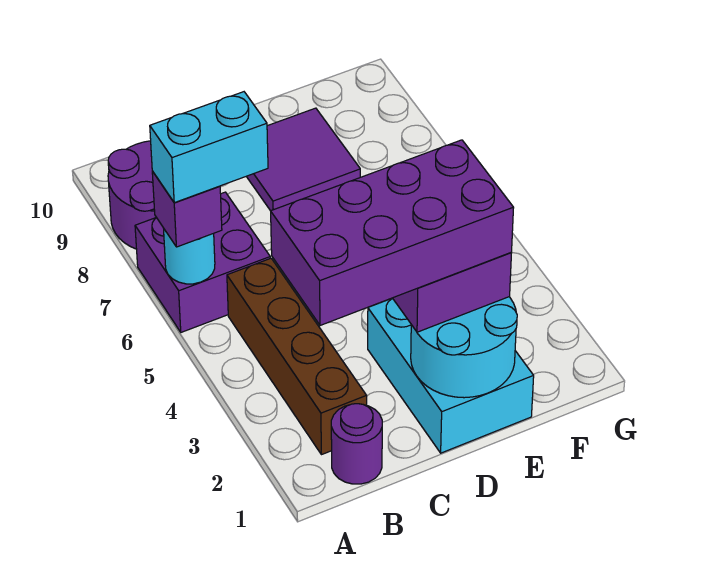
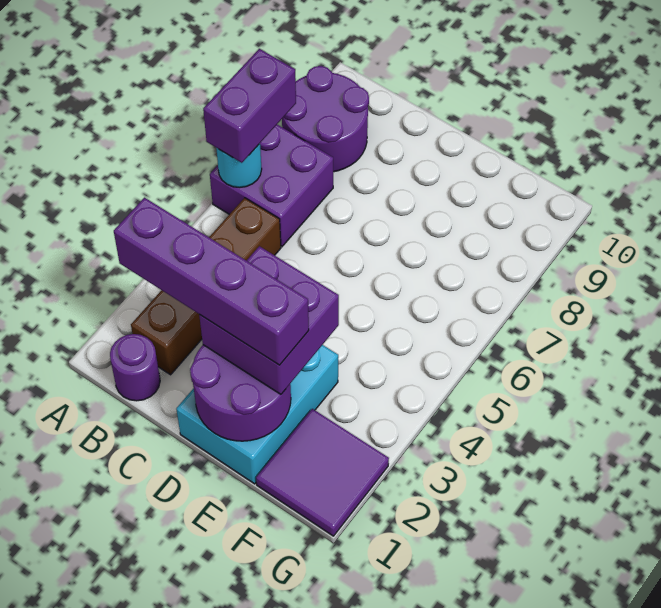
purple brick A6 level 3 -> purple brick A6:A7 level 3
cyan brick A6:B6 level 4 -> none
purple brick B2:E3 level 4 -> purple brick B2:E2 level 4
cyan round brick D1:E2 level 2 -> purple round brick D1:E2 level 2
purple tile D8:E9 level 1 -> purple tile F1:G2 level 1

